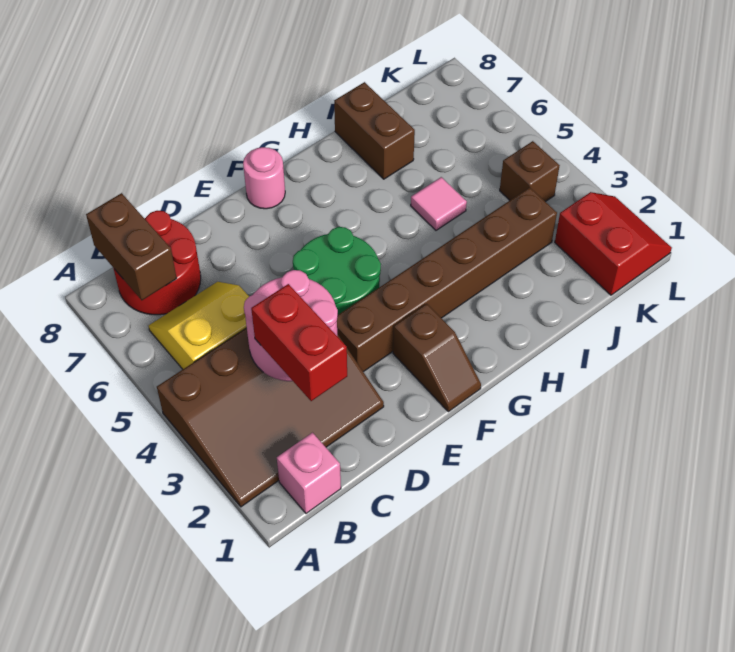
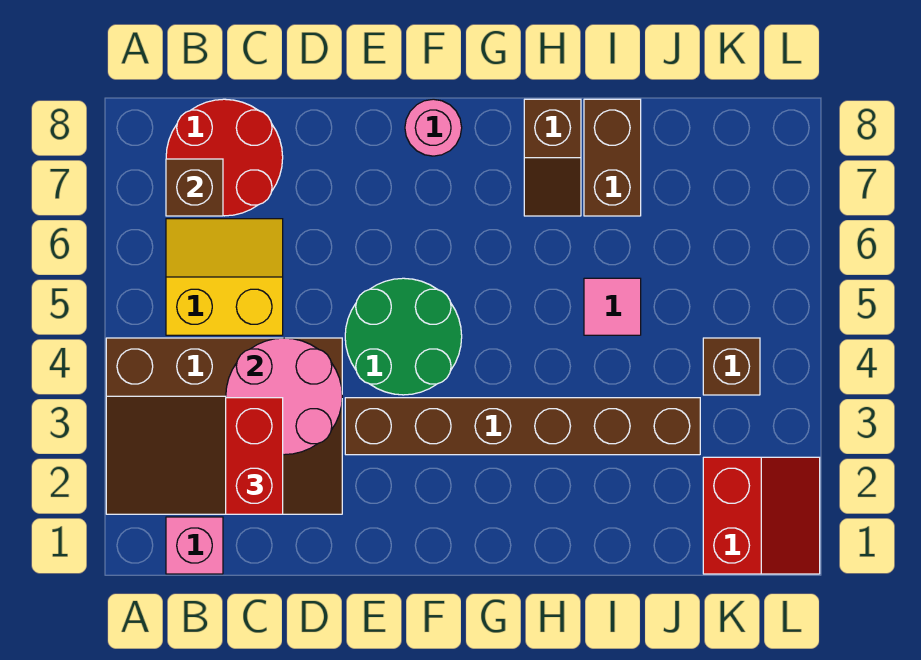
brown brick B7:B8 level 2 -> brown brick B7 level 2
brown slope F1:F2 level 1 top 2 -> brown slope H7:H8 level 1 top 8

